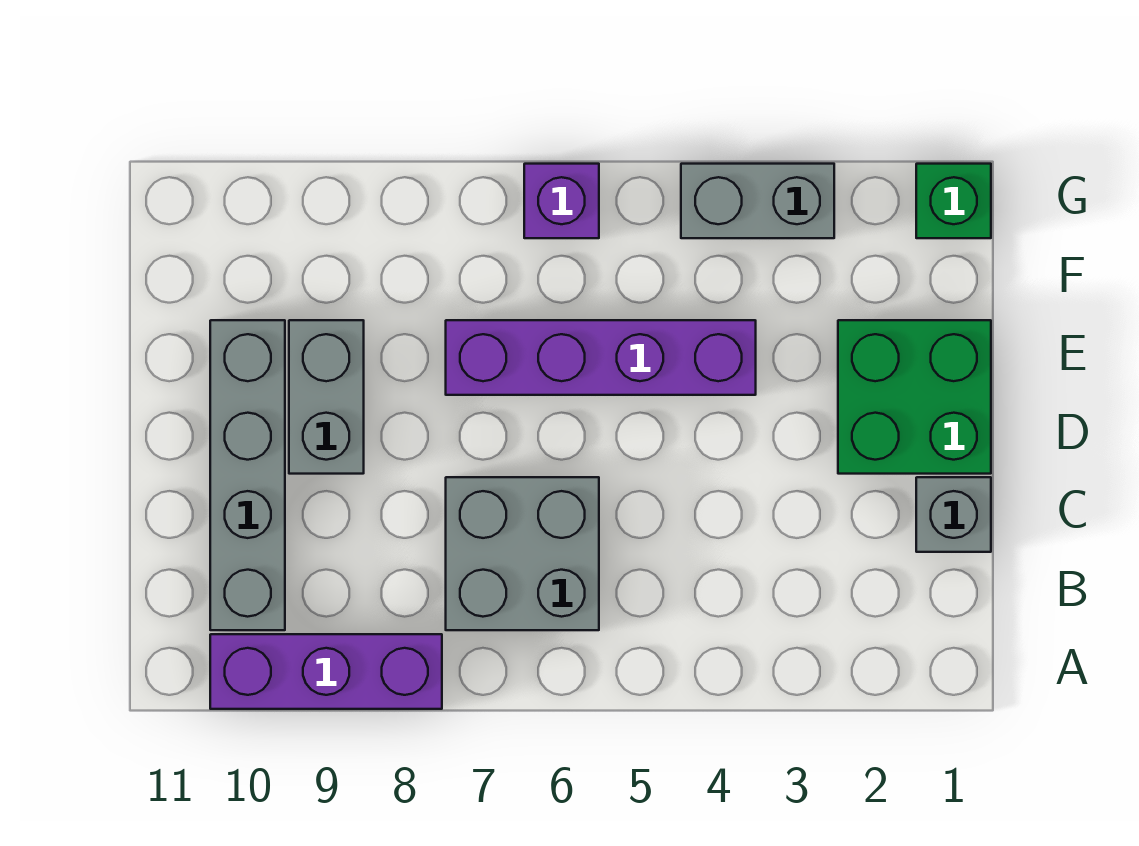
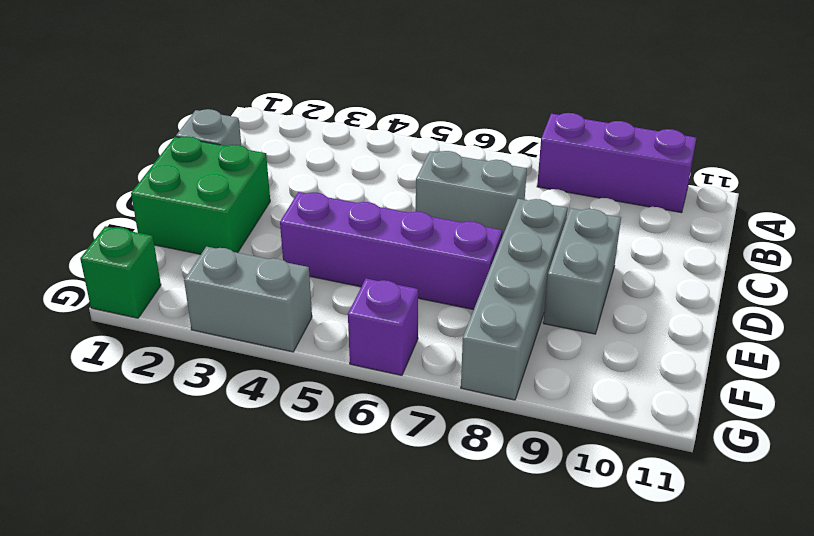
grey brick B6:C7 level 1 -> grey brick C6:C7 level 1
grey brick B10:E10 level 1 -> grey brick D8:G8 level 1

